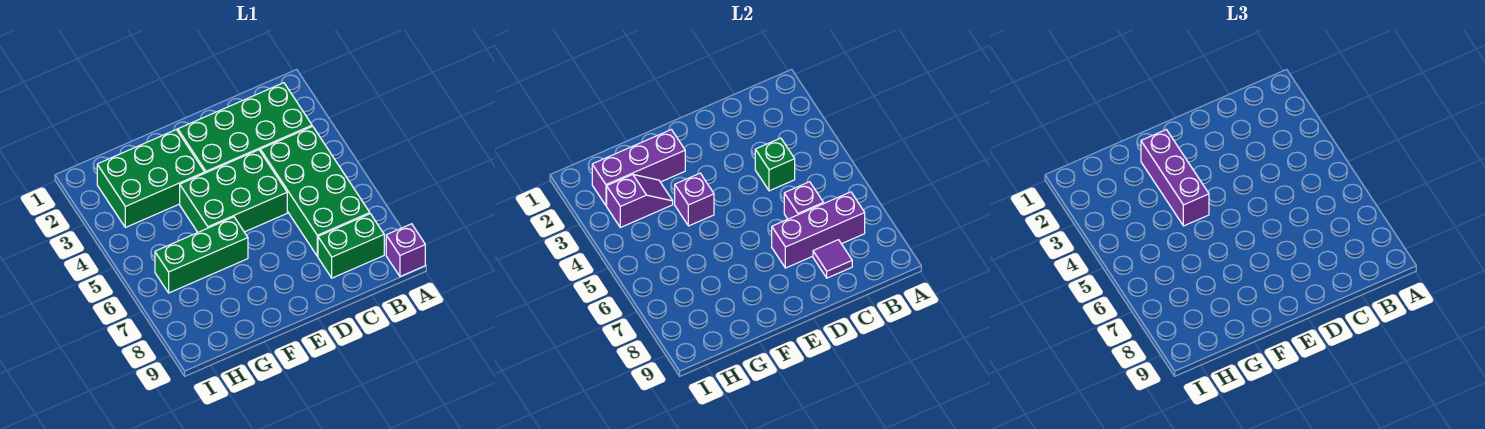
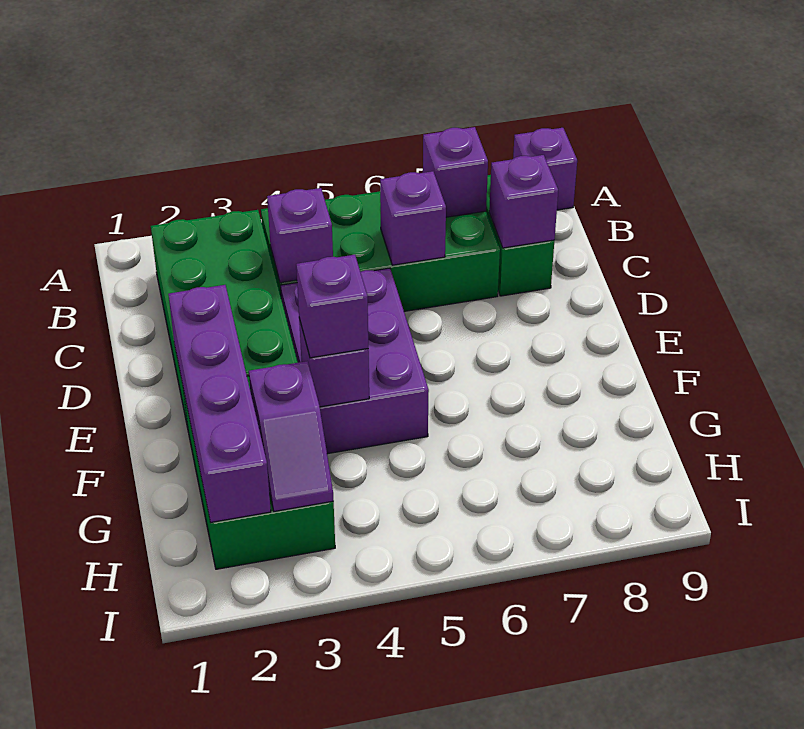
purple brick B7:D7 level 2 -> purple brick B7 level 2
green brick C4 level 2 -> purple brick C4 level 2
purple tile C8 level 2 -> purple brick C8 level 2
green brick D4:F5 level 1 -> purple brick D4:F5 level 1
purple brick F2:H2 level 2 -> purple brick E2:H2 level 2
purple brick F2:F4 level 3 -> purple brick F4 level 3
green brick F6:H6 level 1 -> none
purple slope G3:H3 level 2 top H -> purple slope G3:H3 level 2 top G

